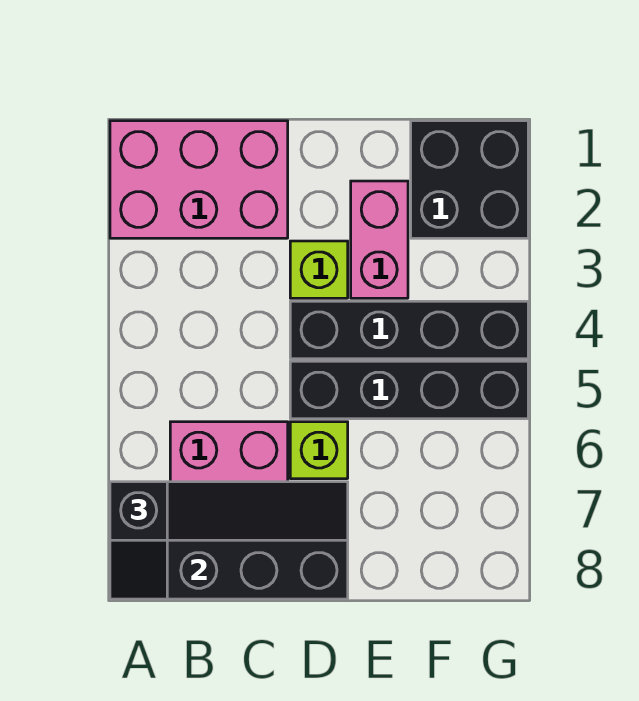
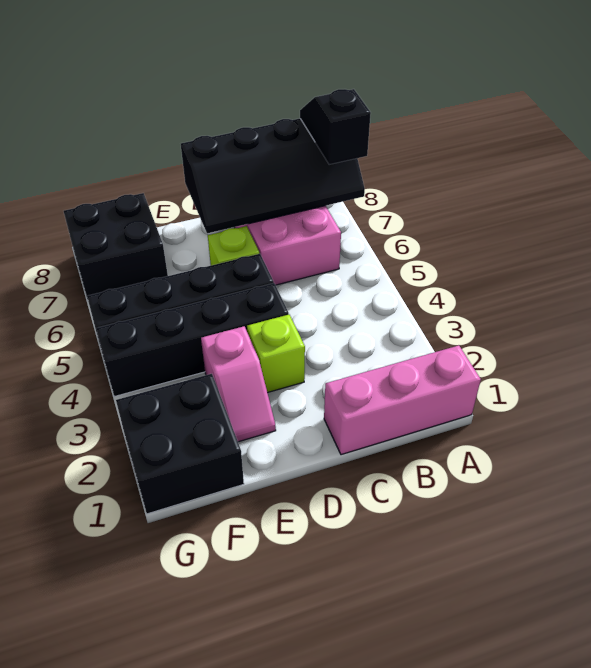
pink brick A1:C2 level 1 -> pink brick A1:C1 level 1
pink brick E2:E3 level 1 -> pink slope E2:E3 level 1 top 3
none -> black brick F7:G8 level 1

